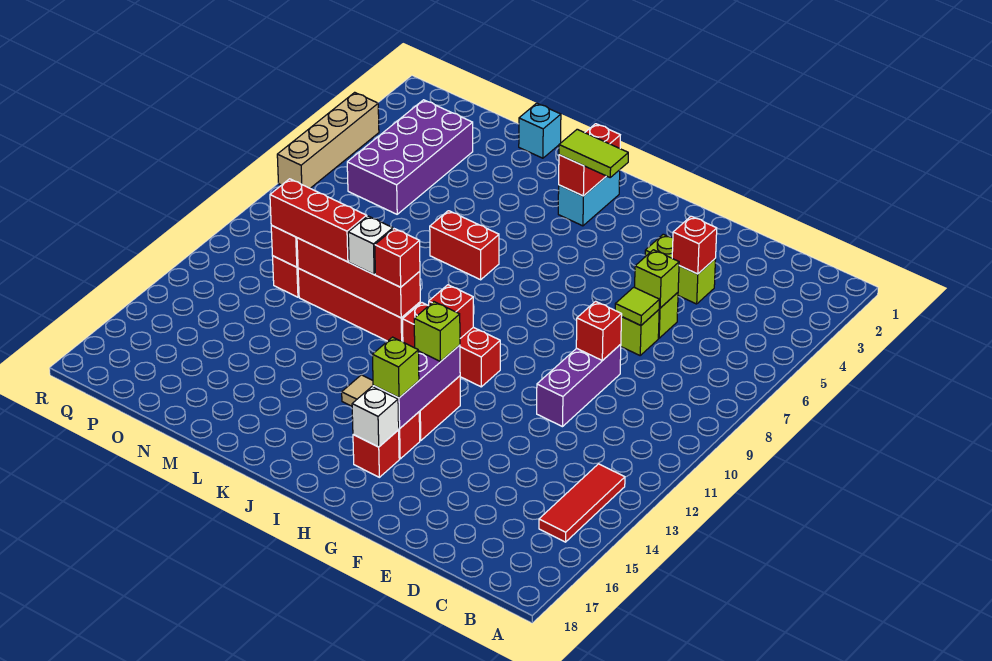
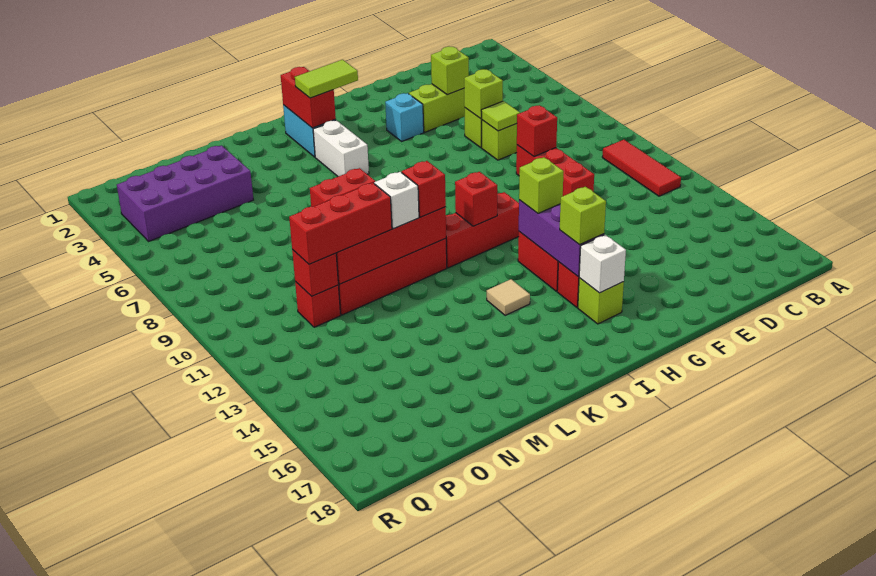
red tile B13:B15 level 1 -> red tile B10:B12 level 1
red brick E4 level 2 -> lime brick E4 level 2
purple brick E9:E11 level 1 -> red brick E9:E11 level 1
red brick H16 level 1 -> lime brick H16 level 1
none -> white brick J4:J5 level 1
cyan brick M1 level 1 -> cyan brick G4 level 1
purple brick O3:P6 level 1 -> purple brick N3:Q4 level 1
tan brick R4:R7 level 1 -> none

